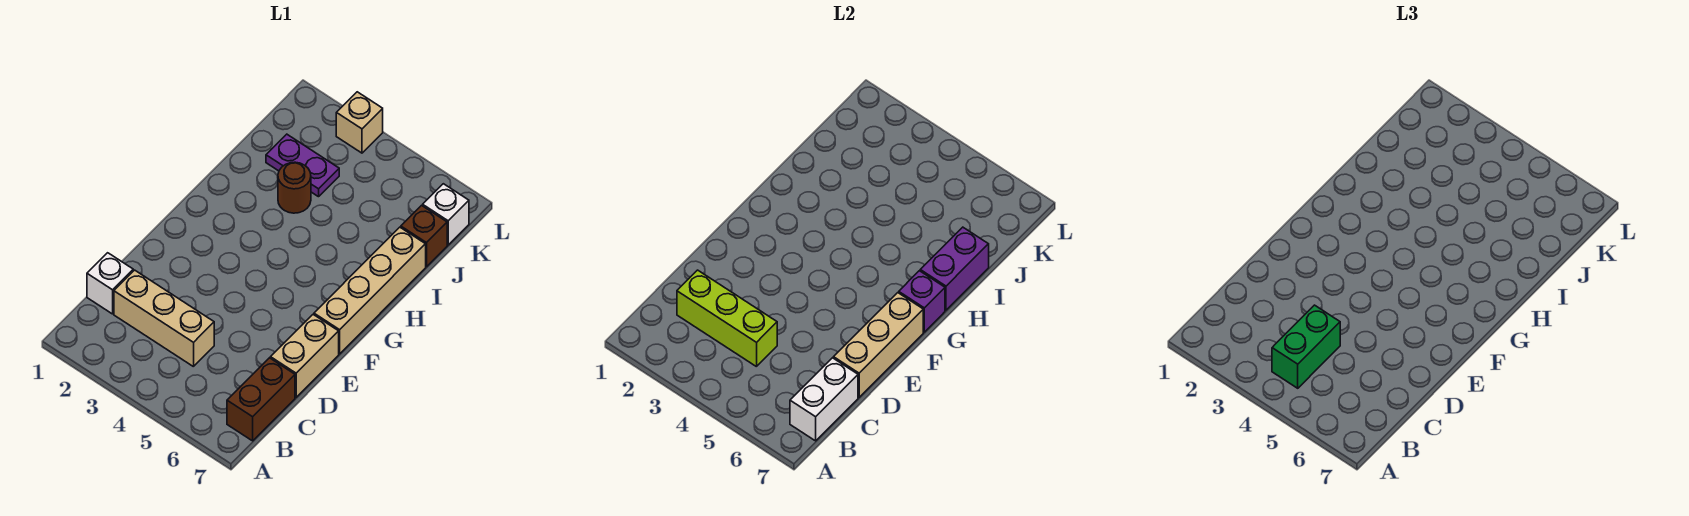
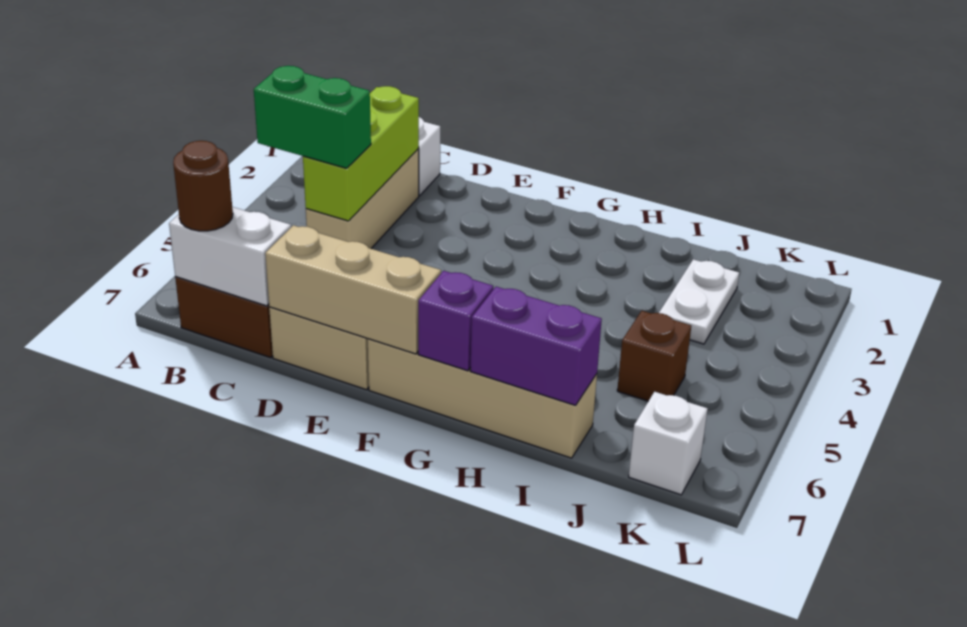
brown round brick I3 level 1 -> brown round brick B7 level 3
purple plate J2:J3 level 1 -> white plate J2:J3 level 1
brown brick J7 level 1 -> brown brick J5 level 1
tan brick L3 level 1 -> none

